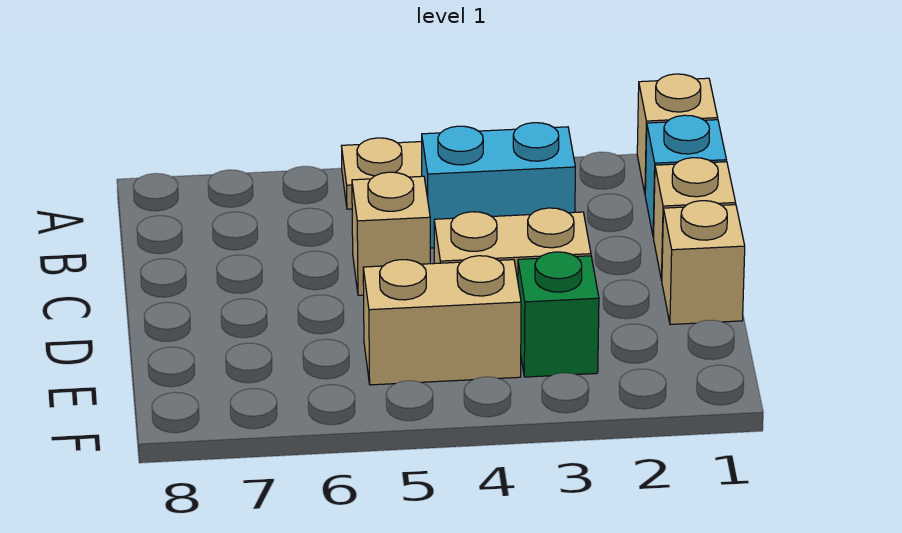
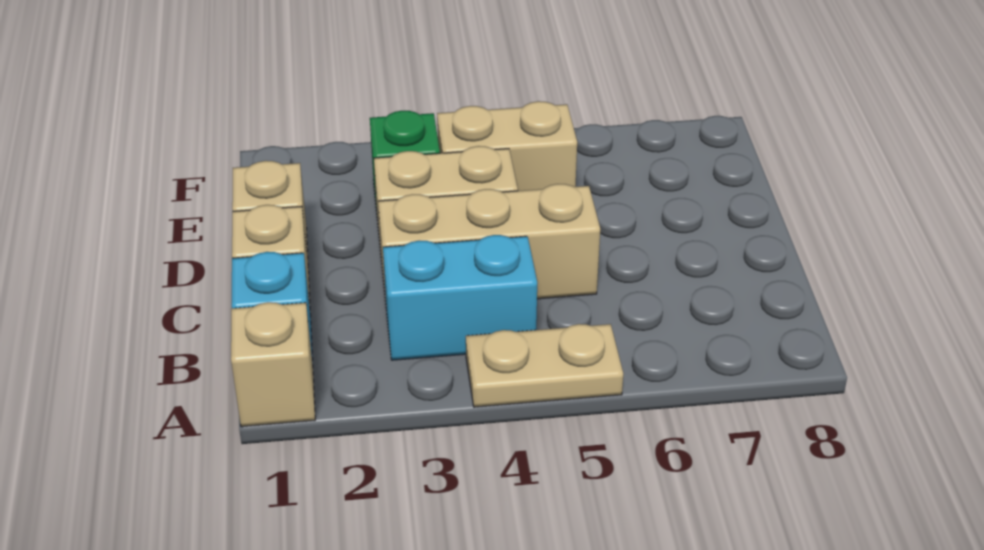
tan brick C5 level 1 -> tan brick C3:C5 level 1

